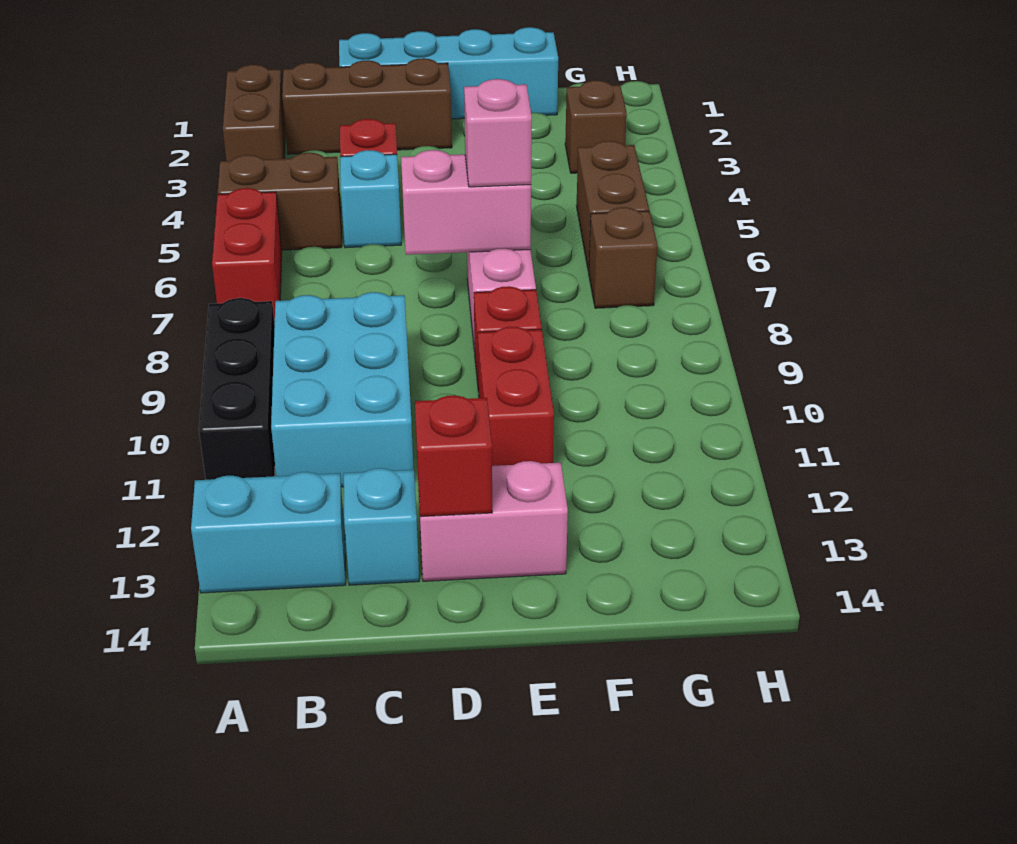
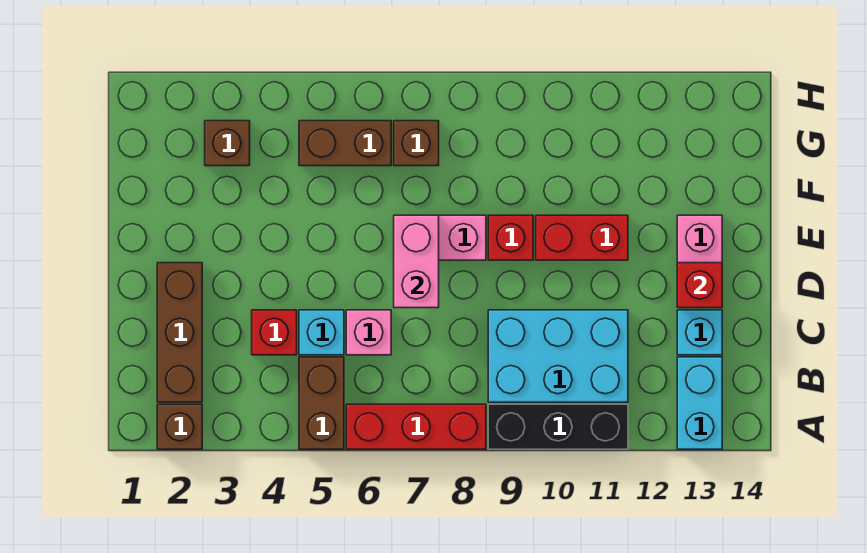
brown brick A2:A3 level 1 -> brown brick A2 level 1
red brick A6:A7 level 1 -> red brick A6:A8 level 1
cyan brick C1:F1 level 1 -> none
pink brick E7 level 3 -> pink brick C6 level 1

